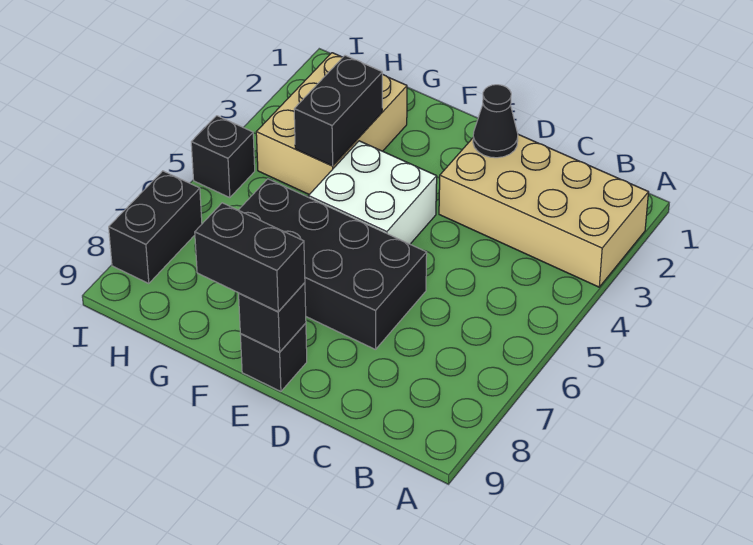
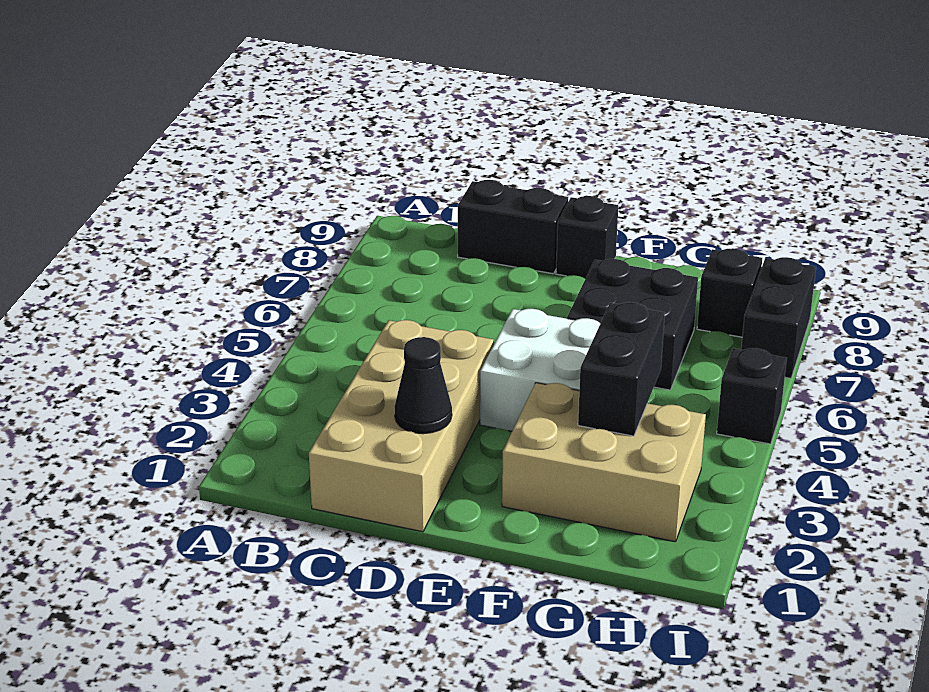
tan brick A2:D3 level 1 -> tan brick C1:D4 level 1
black brick D6:G7 level 1 -> black brick F6:G7 level 1
black brick E9 level 2 -> black brick H8 level 1
black brick E9:F9 level 3 -> black brick C9:D9 level 1
tan brick G2:H4 level 1 -> tan brick F2:H3 level 1

